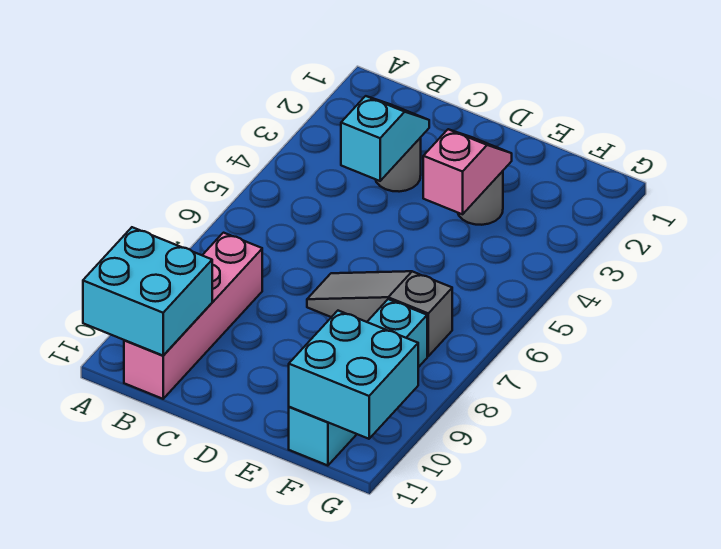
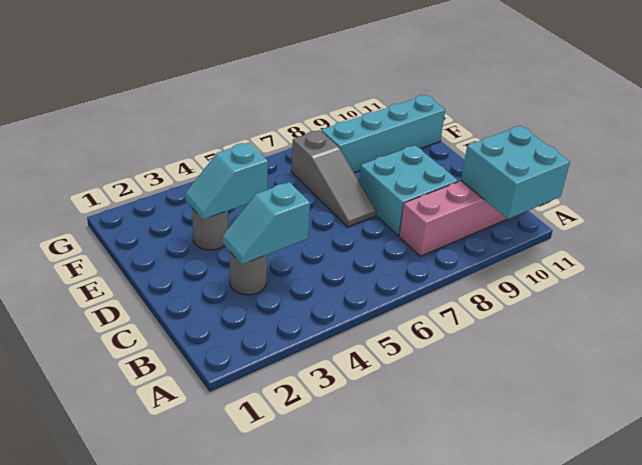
pink slope E3:E4 level 2 top 4 -> cyan slope E3:E4 level 2 top 4
cyan brick F10:G11 level 2 -> cyan brick C8:D9 level 1

